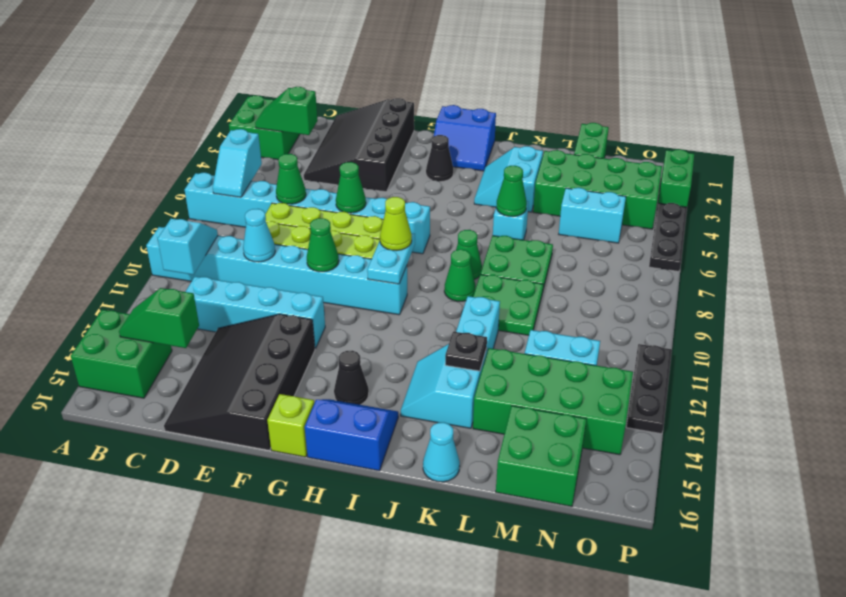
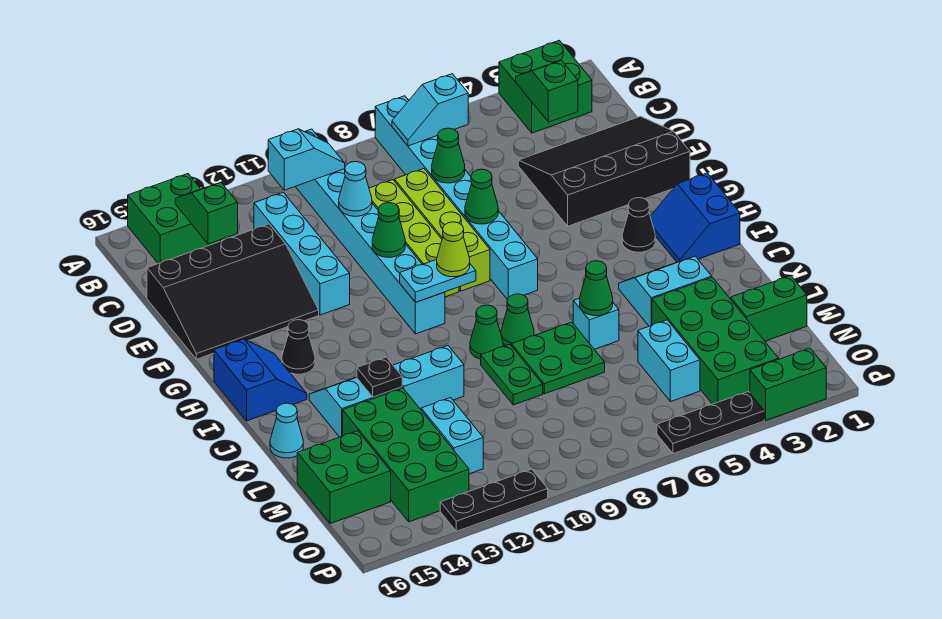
black slope D13:F16 level 1 top F -> black slope D13:F16 level 1 top D
lime brick G16 level 1 -> none
green plate K9:L10 level 1 -> green plate K9:L9 level 1

